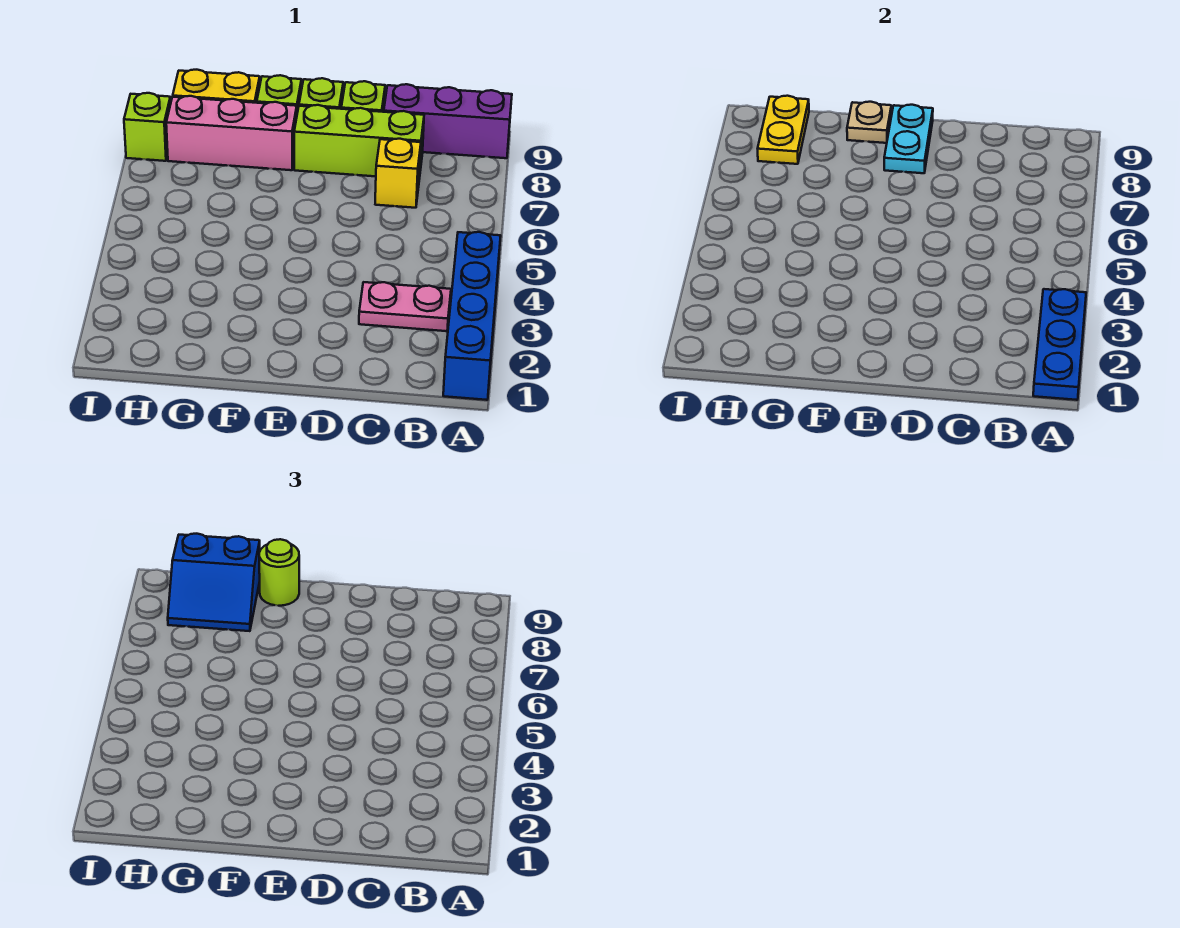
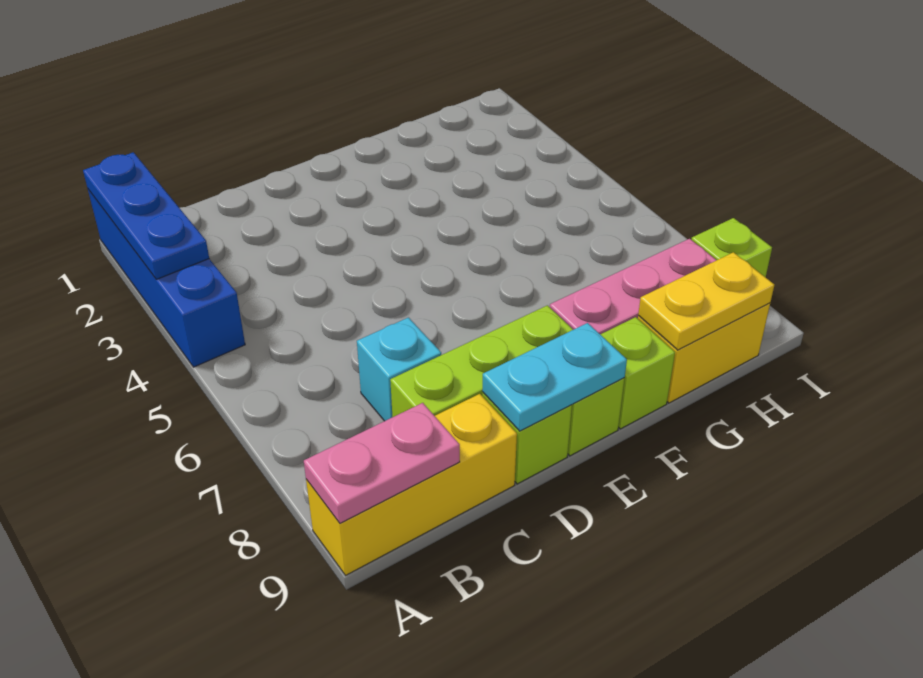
purple brick A9:C9 level 1 -> yellow brick A9:C9 level 1
pink plate B3:C3 level 1 -> pink plate A9:B9 level 2
yellow brick C7 level 1 -> cyan brick C7 level 1
cyan plate E8:E9 level 2 -> cyan plate D9:E9 level 2
tan plate F9 level 2 -> none
lime round brick F9 level 3 -> none
blue slope G8:H9 level 3 top 9 -> none
yellow plate H8:H9 level 2 -> yellow plate G9:H9 level 2

